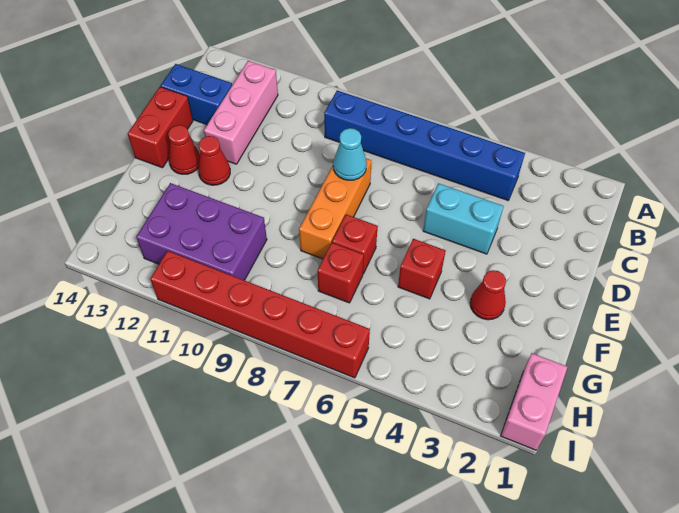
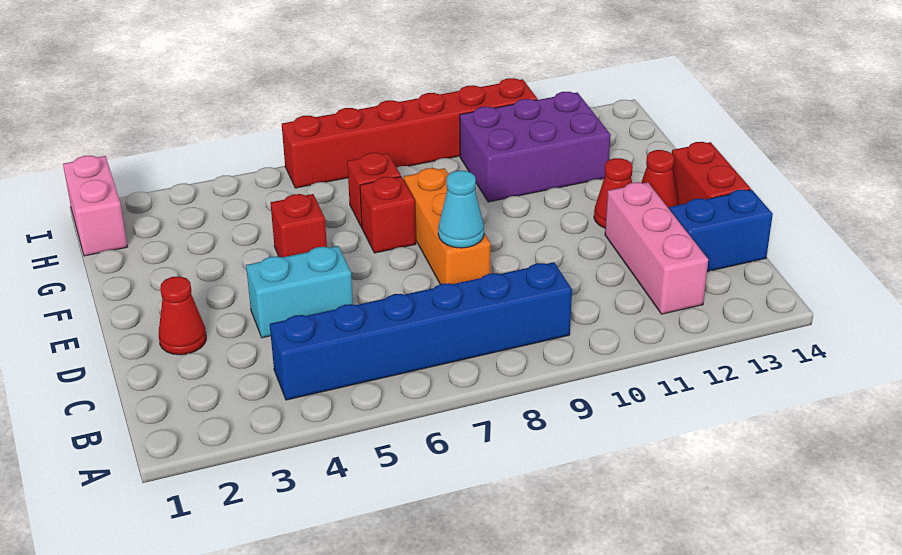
red cone F3 level 1 -> red cone D2 level 1

